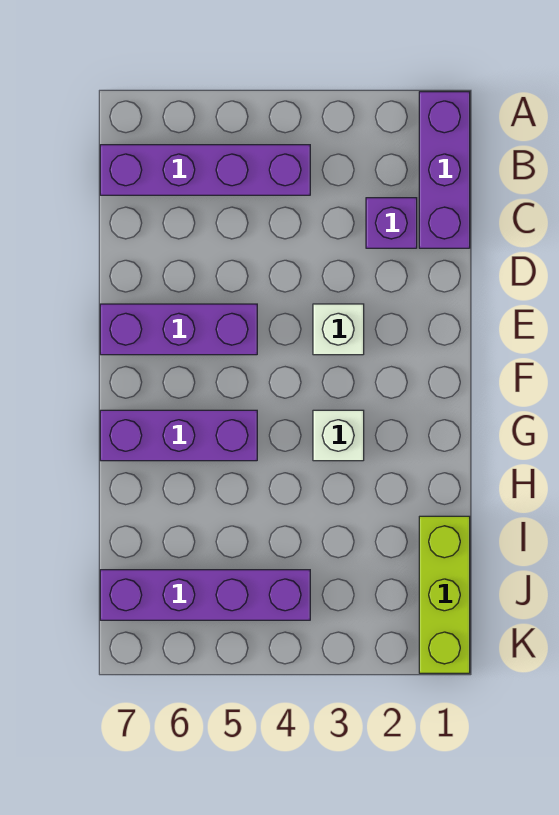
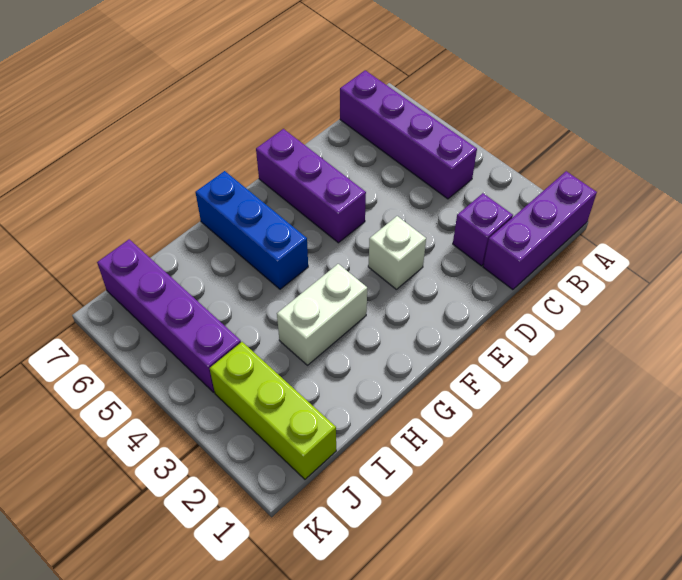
white brick G3 level 1 -> white brick G3:H3 level 1
purple brick G5:G7 level 1 -> blue brick G5:G7 level 1
lime brick I1:K1 level 1 -> lime brick J1:J3 level 1

